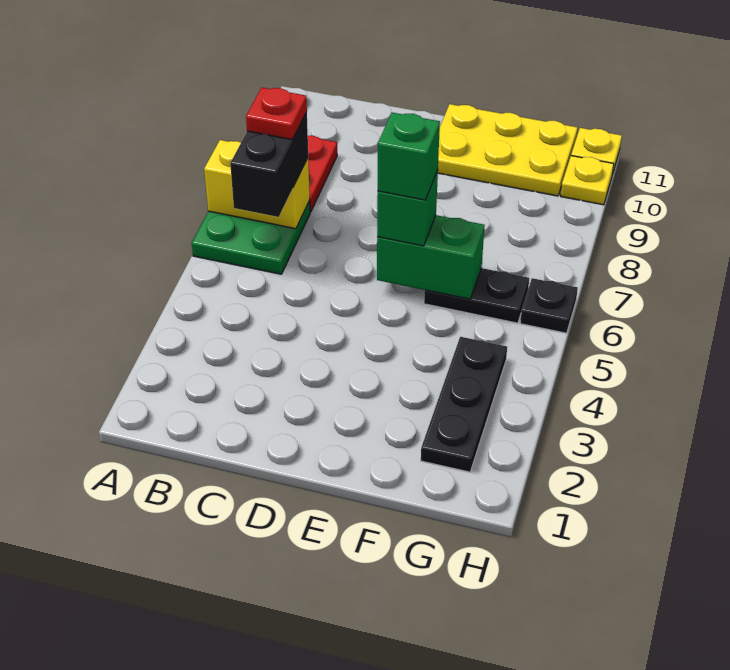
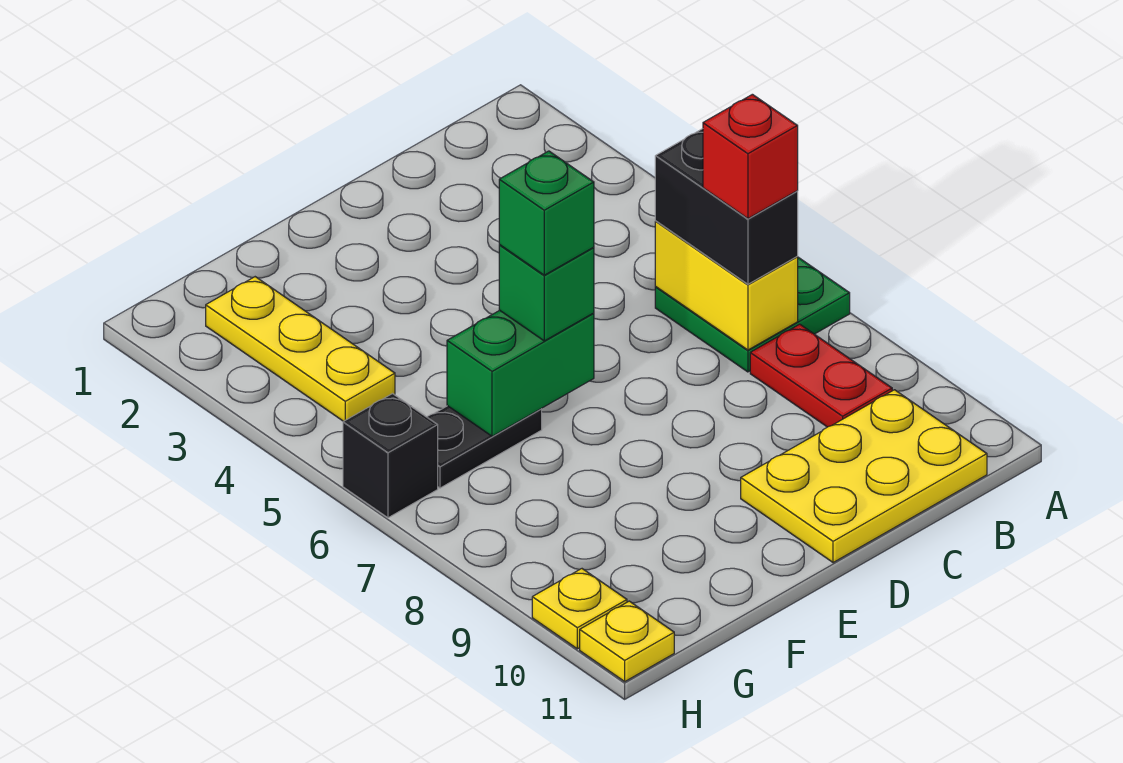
yellow brick A7:B7 level 2 -> yellow brick B6:B7 level 2
red plate B7 level 4 -> red brick B7 level 4
yellow plate E10:G11 level 1 -> yellow plate B10:D11 level 1
black plate G2:G4 level 1 -> yellow plate G2:G4 level 1
black plate H6 level 1 -> black brick H6 level 1

